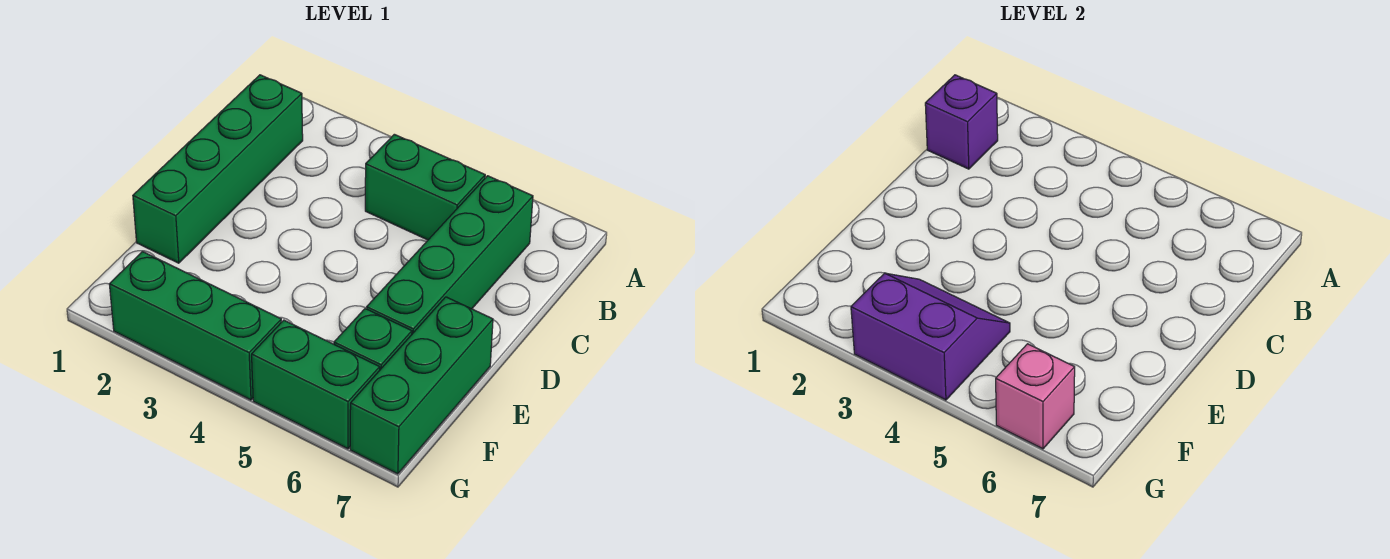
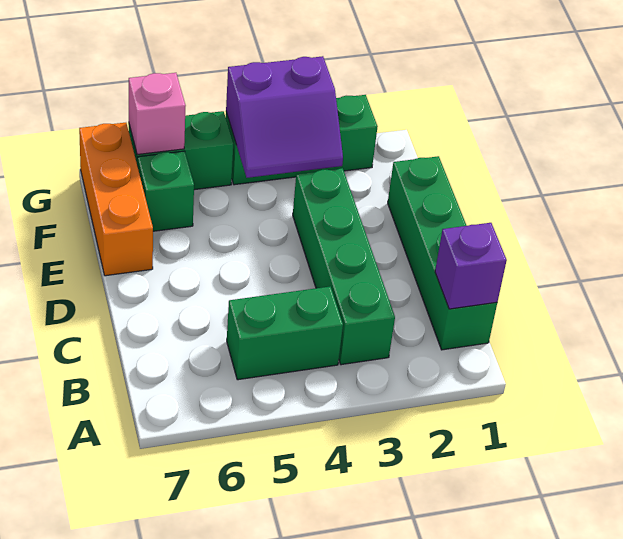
green brick B6:E6 level 1 -> green brick B3:E3 level 1
green brick E7:G7 level 1 -> orange brick E7:G7 level 1

